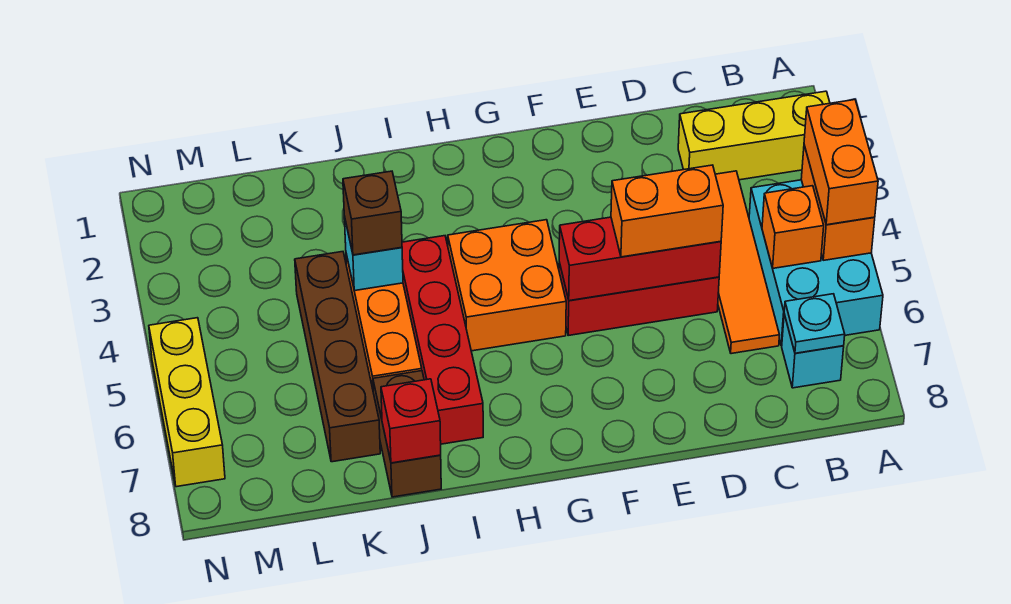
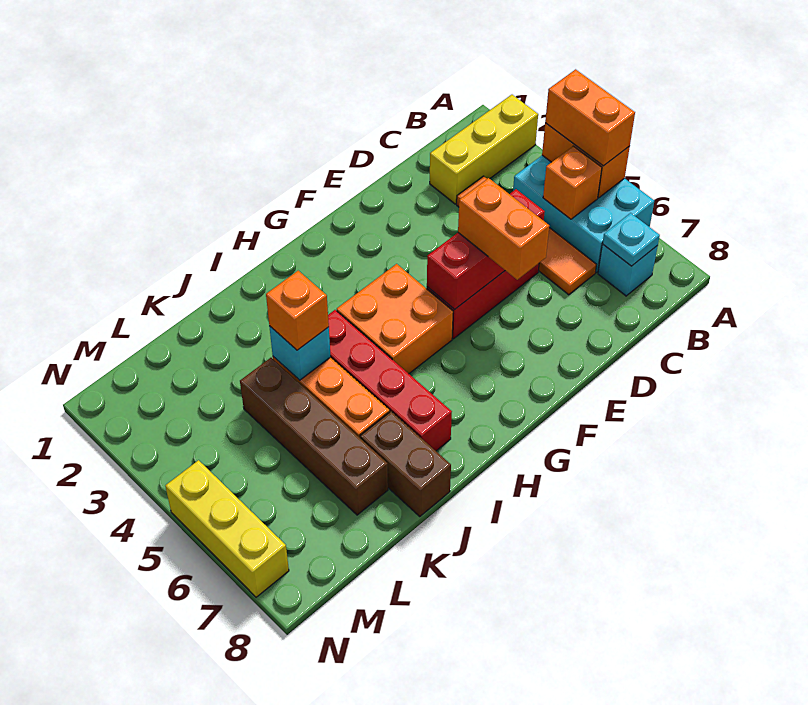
orange brick D5:E5 level 3 -> orange brick E5:E6 level 3
brown brick J4 level 3 -> orange brick J4 level 3
red brick J8 level 2 -> none

